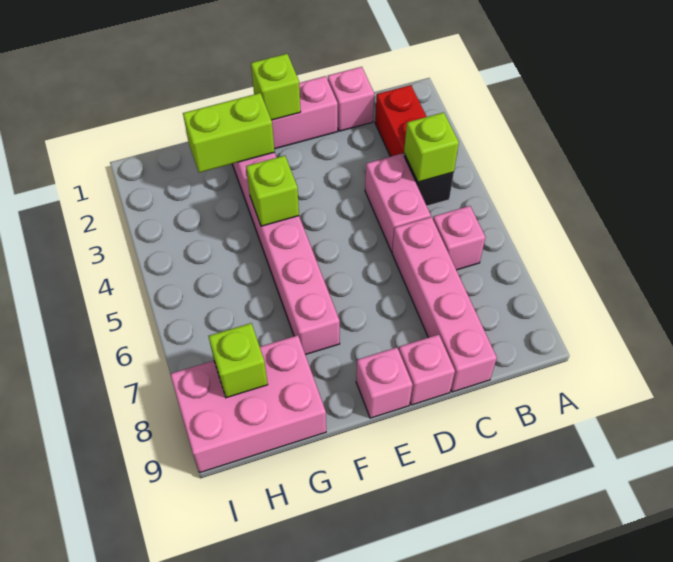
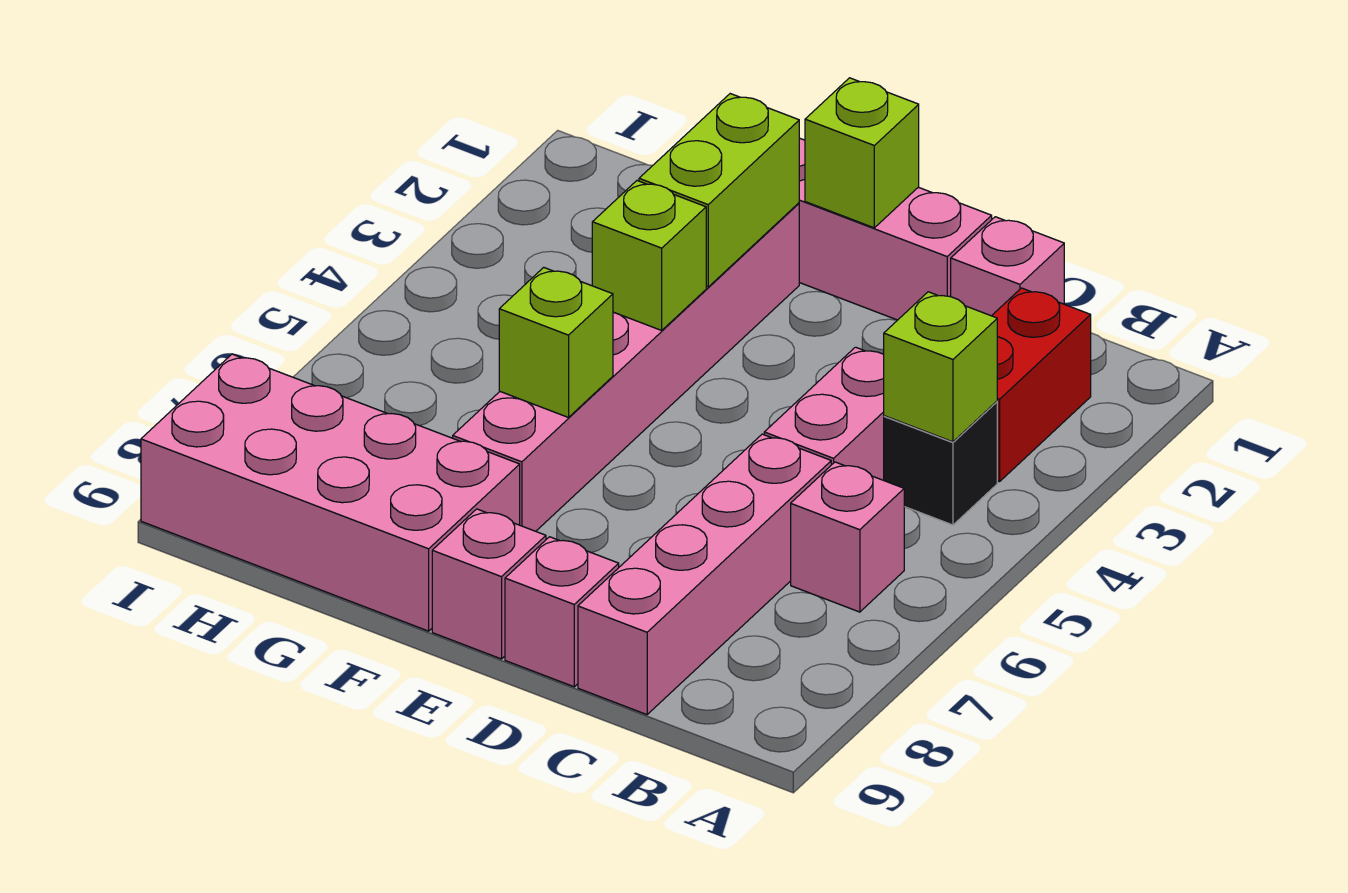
lime brick F2:G2 level 2 -> lime brick F2:F3 level 2
pink brick G8:I9 level 1 -> pink brick F8:I9 level 1
lime brick H8 level 2 -> lime brick F6 level 2

